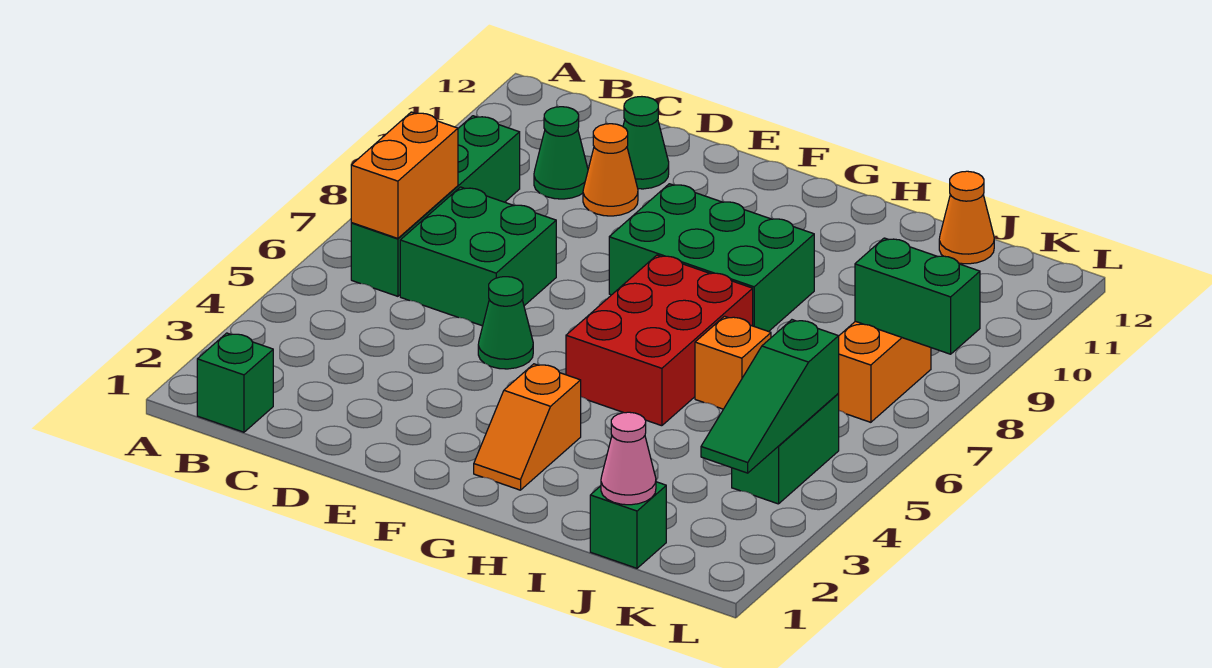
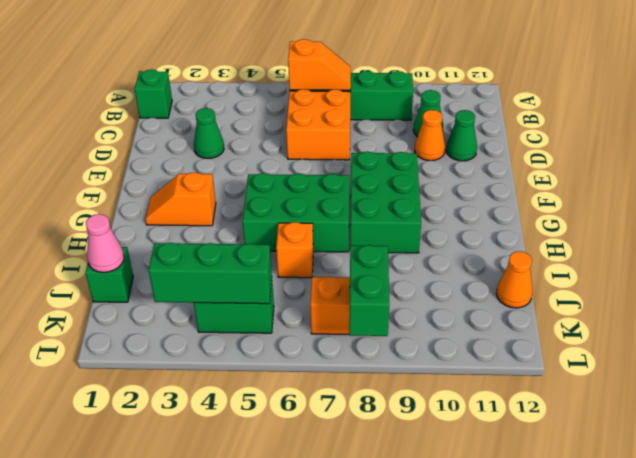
orange brick B6:B7 level 2 -> orange slope B6:B7 level 2 top 6
green brick C6:D7 level 1 -> orange brick C6:D7 level 1
green cone E5 level 1 -> green cone D3 level 1
red brick G5:H7 level 1 -> green brick G5:H7 level 1
green slope K3:K5 level 2 top 5 -> green brick K3:K5 level 2

